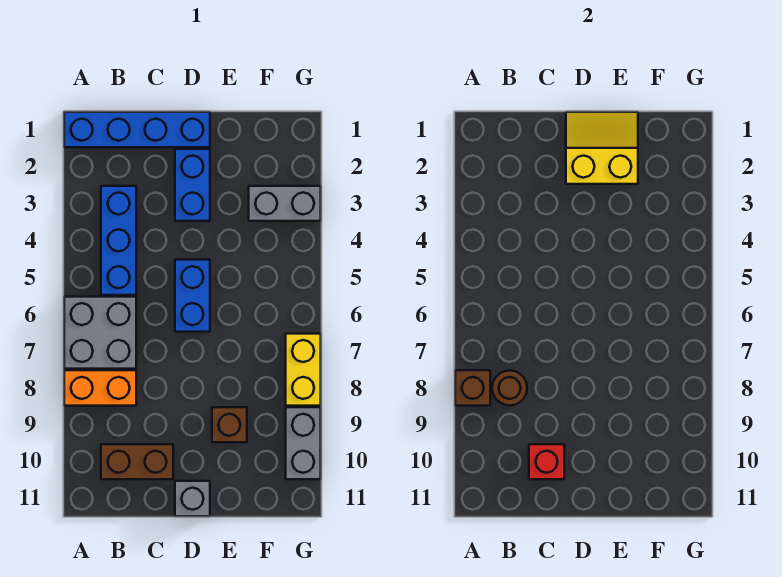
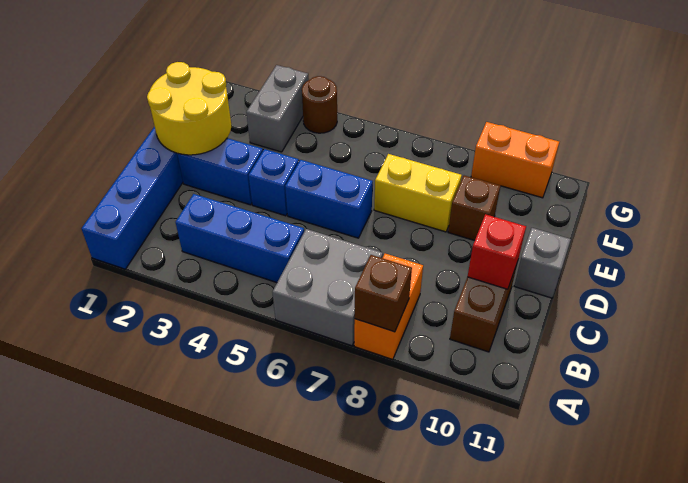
brown round brick B8 level 2 -> brown round brick G4 level 1
yellow slope D1:E2 level 2 top 2 -> yellow round brick D1:E2 level 2
none -> blue brick D4 level 1
yellow brick G7:G8 level 1 -> yellow brick E7:E8 level 1
grey brick G9:G10 level 1 -> orange brick G9:G10 level 1

